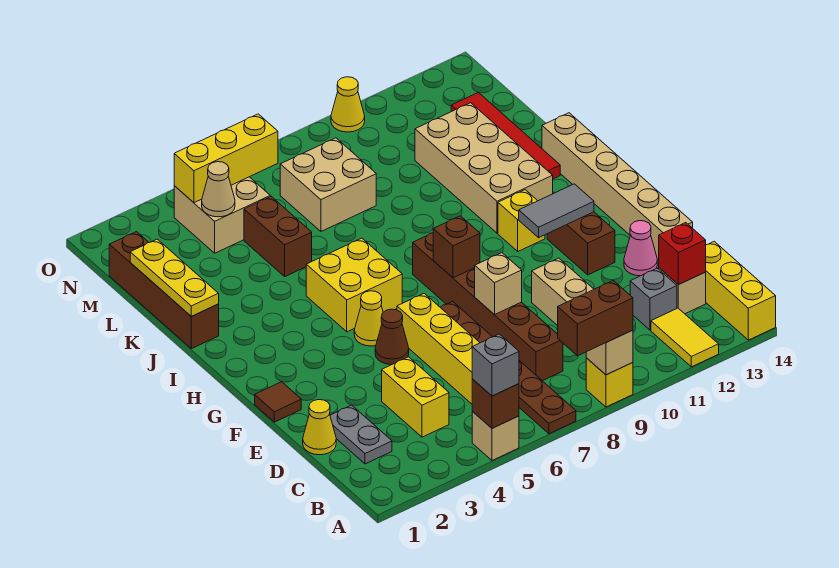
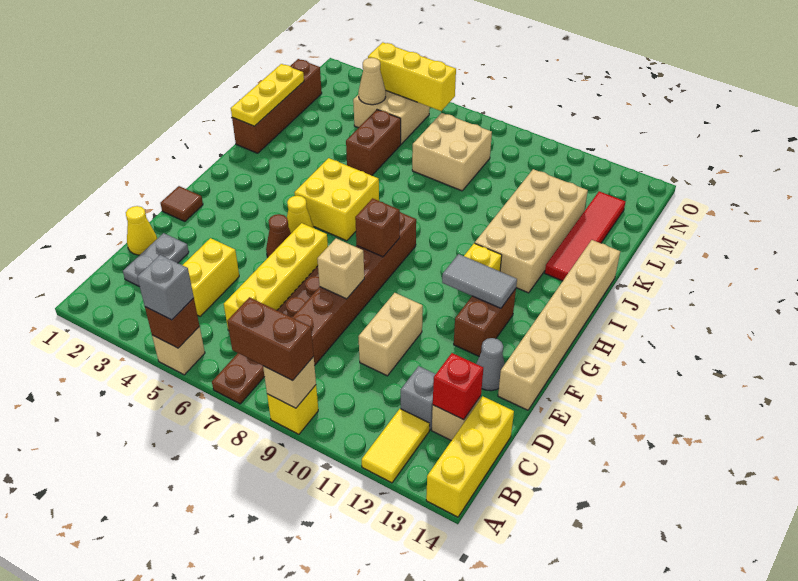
pink cone E13 level 1 -> grey cone E13 level 1
yellow cone O10 level 1 -> none

